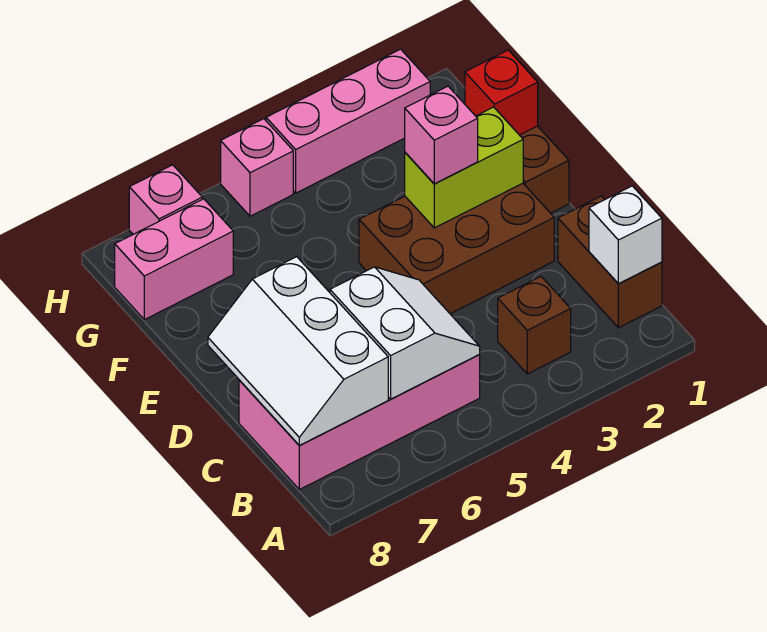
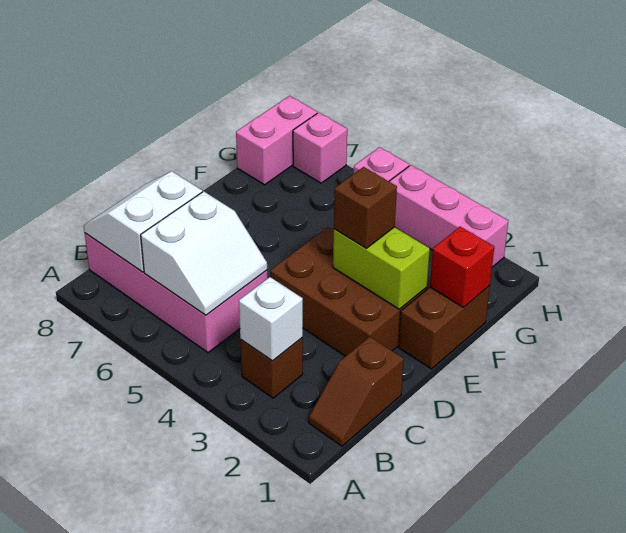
brown brick B1:C1 level 1 -> brown slope B1:C1 level 1 top C
white brick B1 level 2 -> white brick B3 level 2
white slope B7:D8 level 2 top 7 -> white slope B7:C8 level 2 top 7
pink brick E3 level 3 -> brown brick E3 level 3
pink brick G7:G8 level 1 -> pink brick G8:H8 level 1

